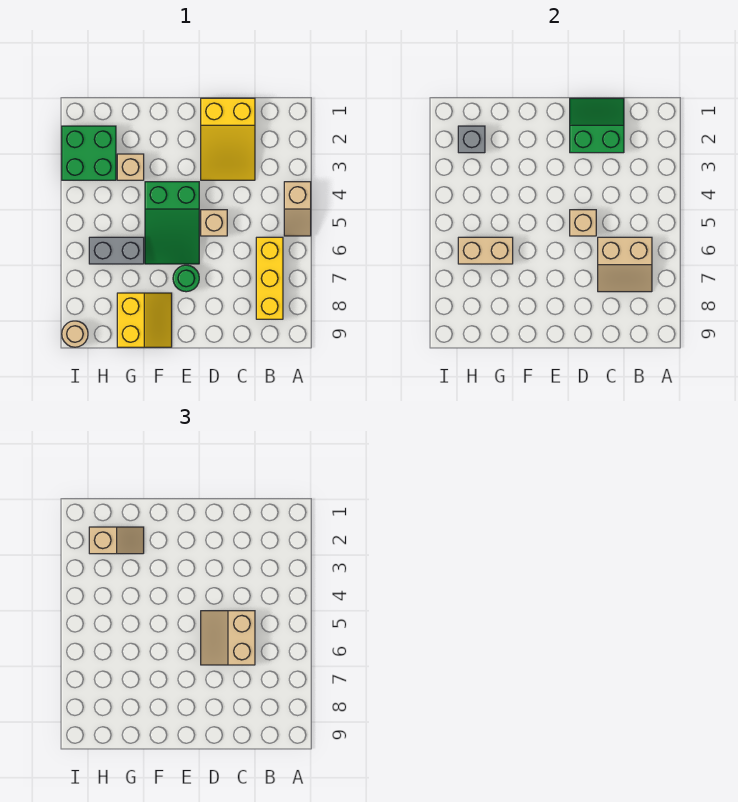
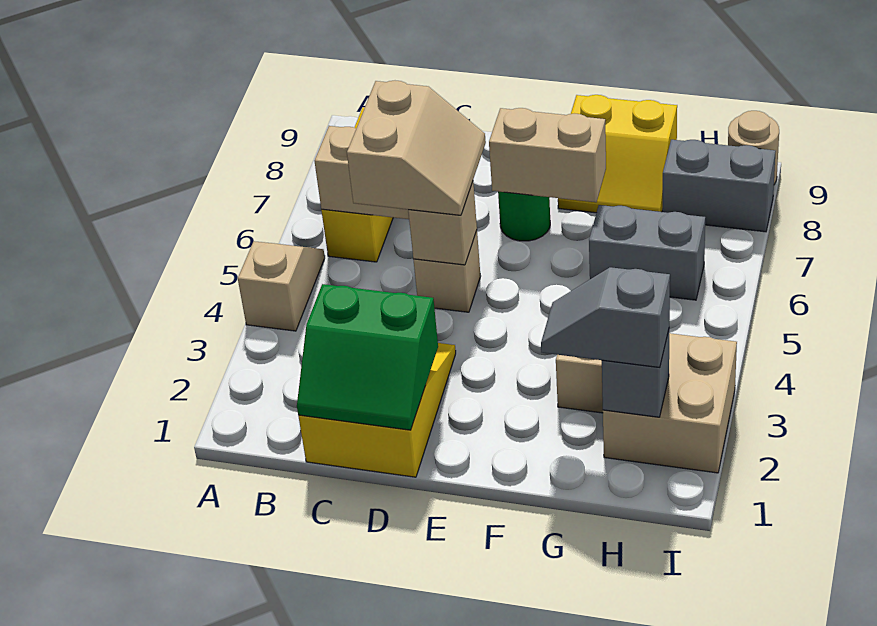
green slope E4:F6 level 1 top 4 -> none
yellow slope F8:G9 level 1 top G -> yellow slope F8:G9 level 1 top 9
tan slope G2:H2 level 3 top H -> grey slope G2:H2 level 3 top H
tan brick G6:H6 level 2 -> tan brick E7:F7 level 2
green brick H2:I3 level 1 -> tan brick H2:I3 level 1
none -> grey brick H8:I8 level 1

